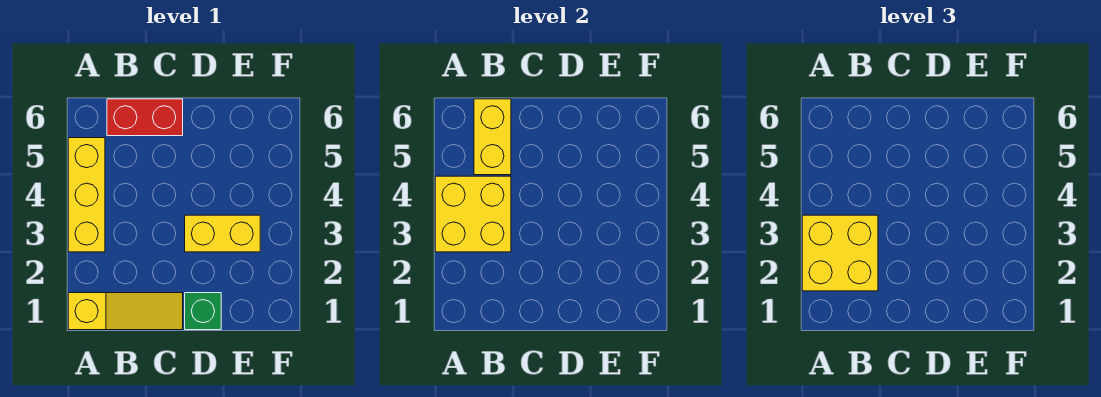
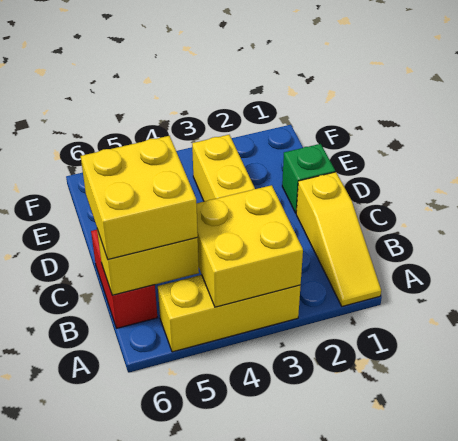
yellow slope A1:C1 level 1 top A -> yellow slope A1:C1 level 1 top C
yellow brick A2:B3 level 3 -> yellow brick B5:C6 level 3

